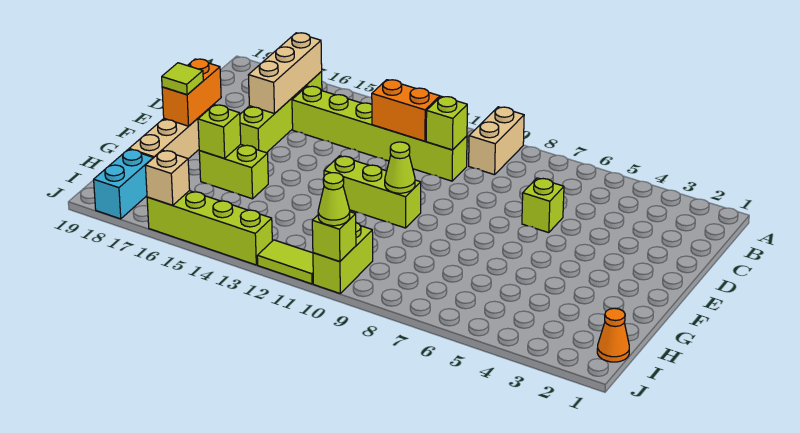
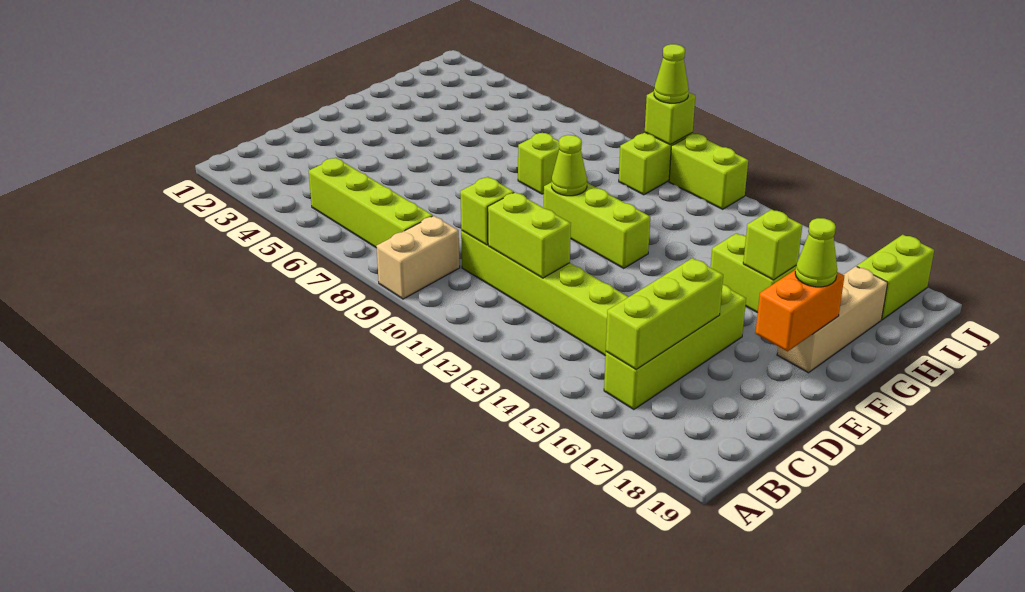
tan brick B16:D16 level 2 -> lime brick B16:D16 level 2
orange brick C11:C12 level 2 -> lime brick C11:C12 level 2
lime brick D6 level 1 -> lime brick G8 level 1
lime tile F18 level 3 -> lime cone F18 level 3
orange cone I1 level 1 -> none
cyan brick I18:J18 level 1 -> lime brick I18:J18 level 1
lime tile J11:J12 level 1 -> lime brick J11:J12 level 1
lime brick J13:J16 level 1 -> lime brick B5:B8 level 1
tan brick J16 level 2 -> none

